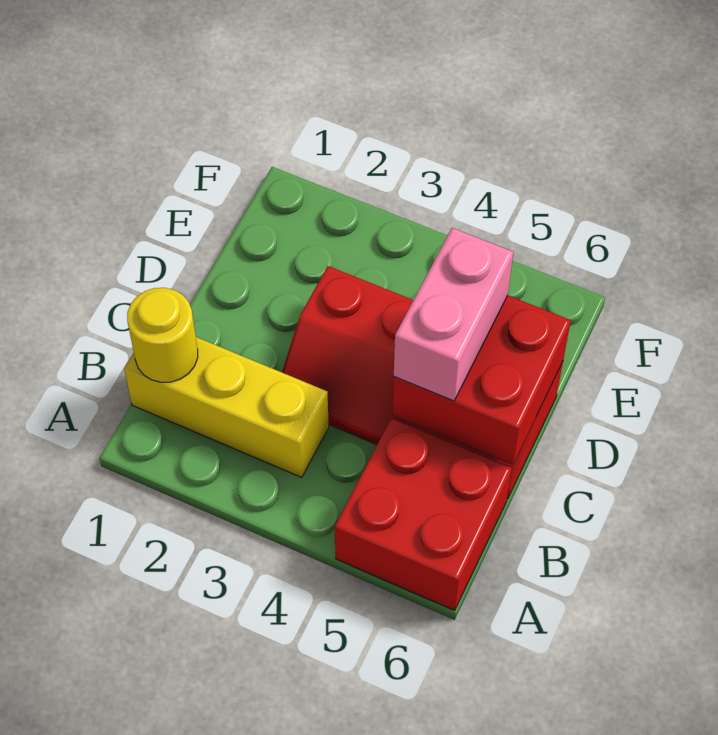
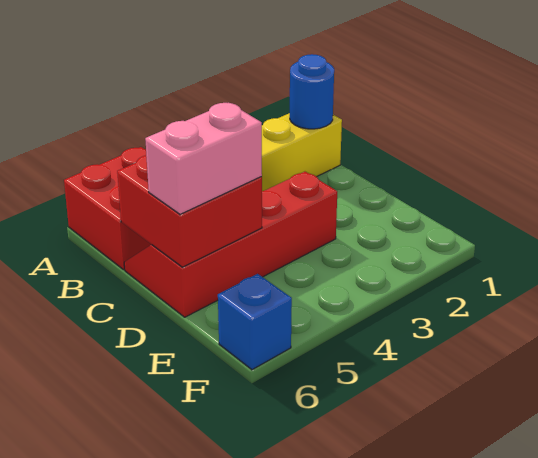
yellow round brick B1 level 2 -> blue round brick B1 level 2
pink brick C5:D5 level 3 -> pink brick D5:D6 level 3
none -> blue brick F6 level 1

